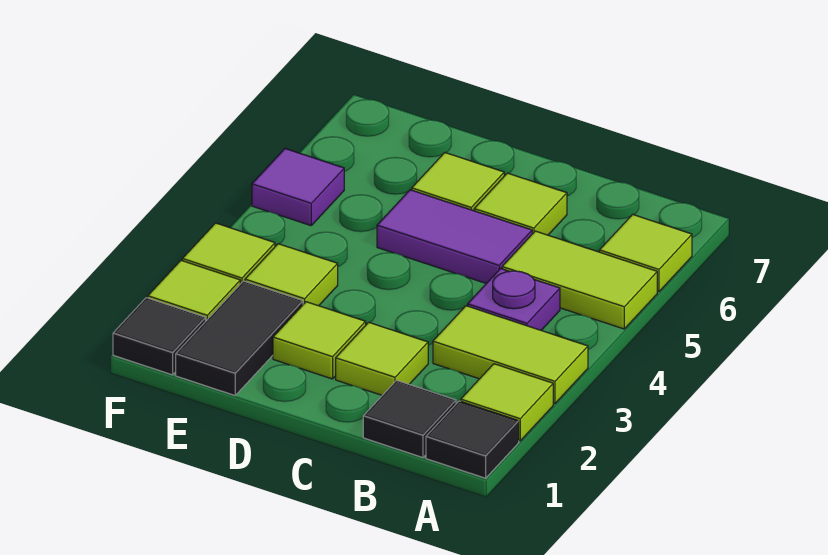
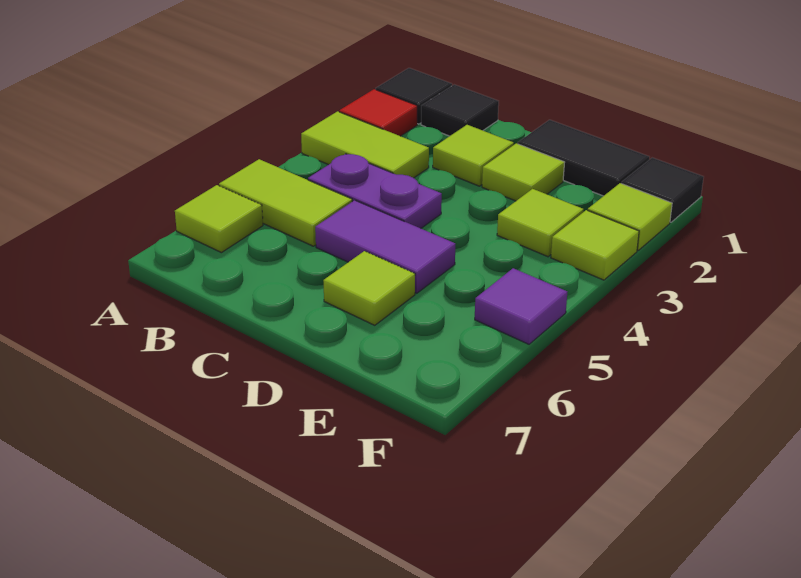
lime tile A2 level 1 -> red tile A2 level 1
purple plate B4 level 1 -> purple plate B4:C4 level 1
lime tile C6 level 1 -> none
black tile E1:E2 level 1 -> black tile D1:E1 level 1

